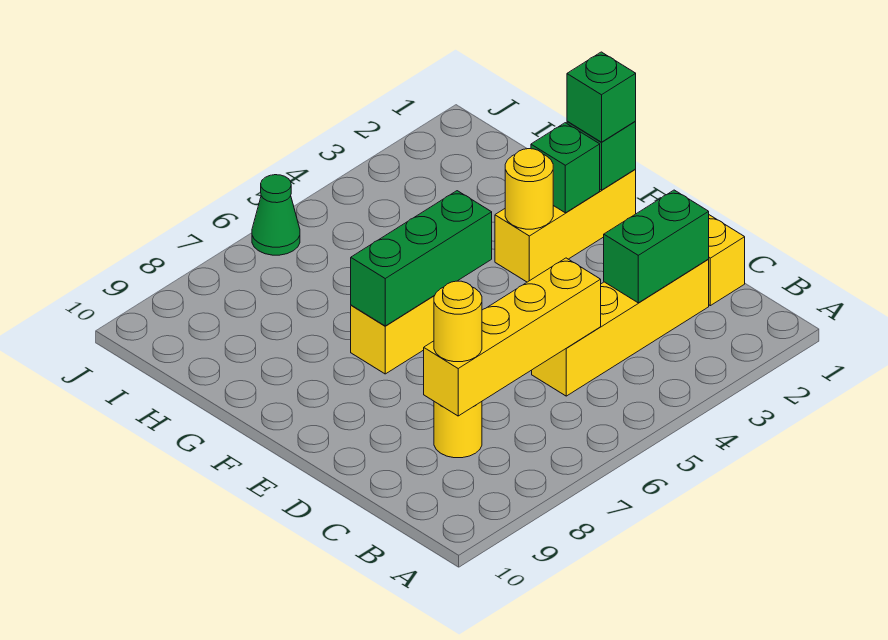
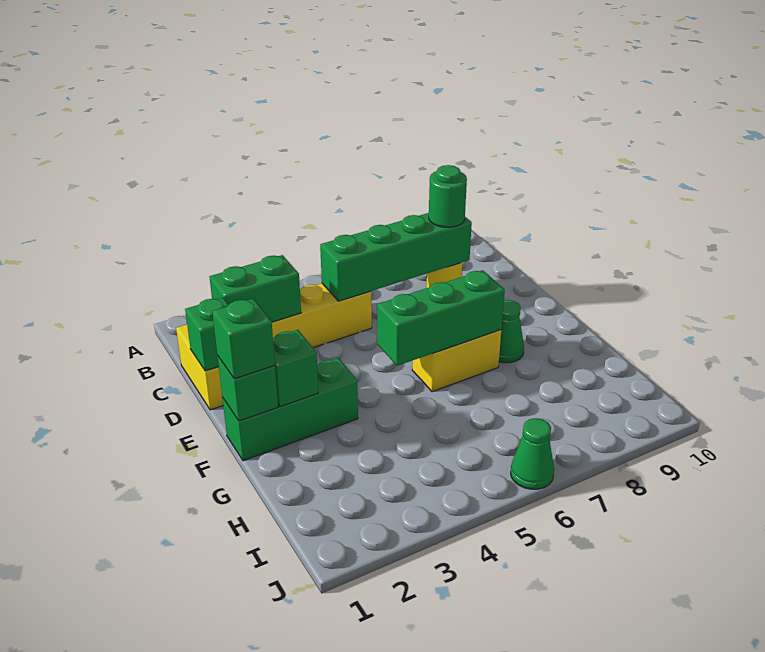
yellow brick C5:C8 level 2 -> green brick C5:C8 level 2
yellow round brick C8 level 3 -> green round brick C8 level 3
none -> green brick D1 level 2
yellow brick F1:F3 level 1 -> green brick F1:F3 level 1
yellow round brick F3 level 2 -> none
none -> green cone F8 level 1

